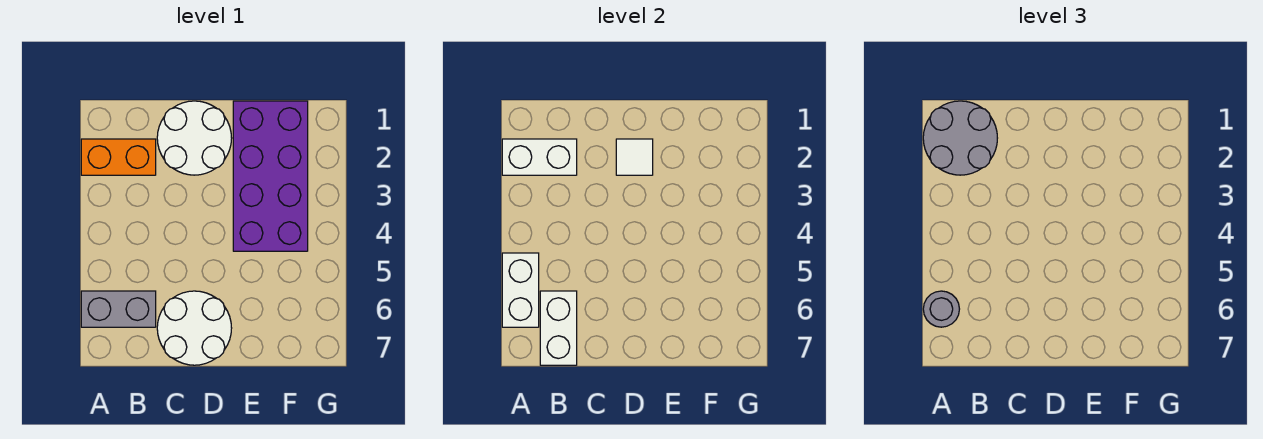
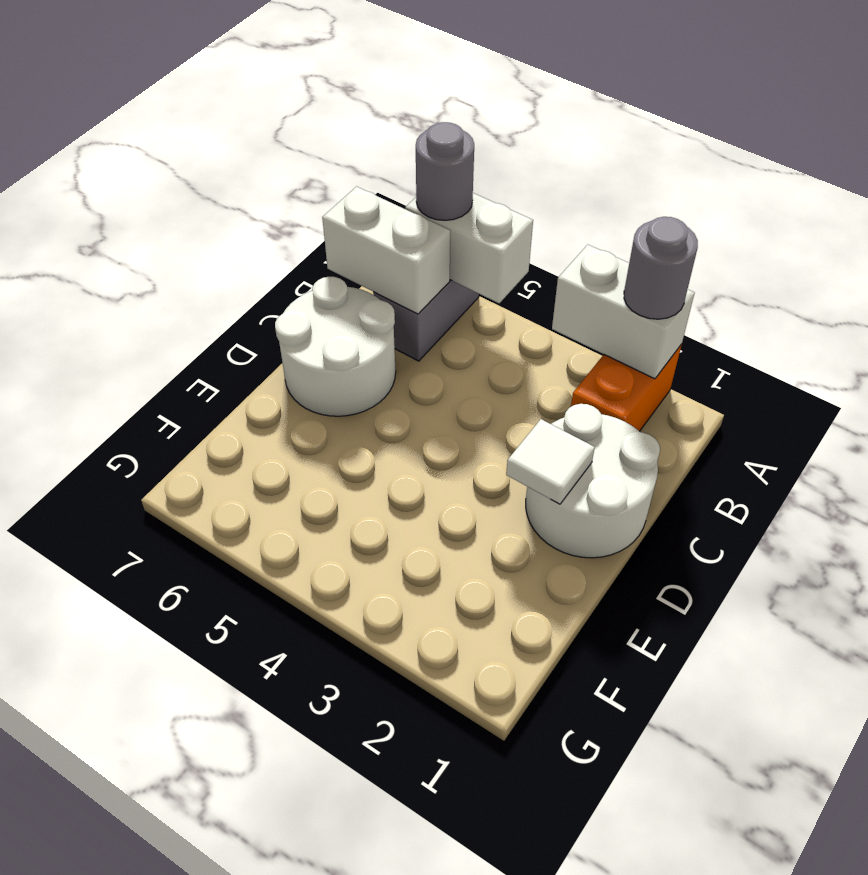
grey round brick A1:B2 level 3 -> grey round brick A2 level 3
white brick A2:B2 level 2 -> white brick A2:A3 level 2
purple brick E1:F4 level 1 -> none

